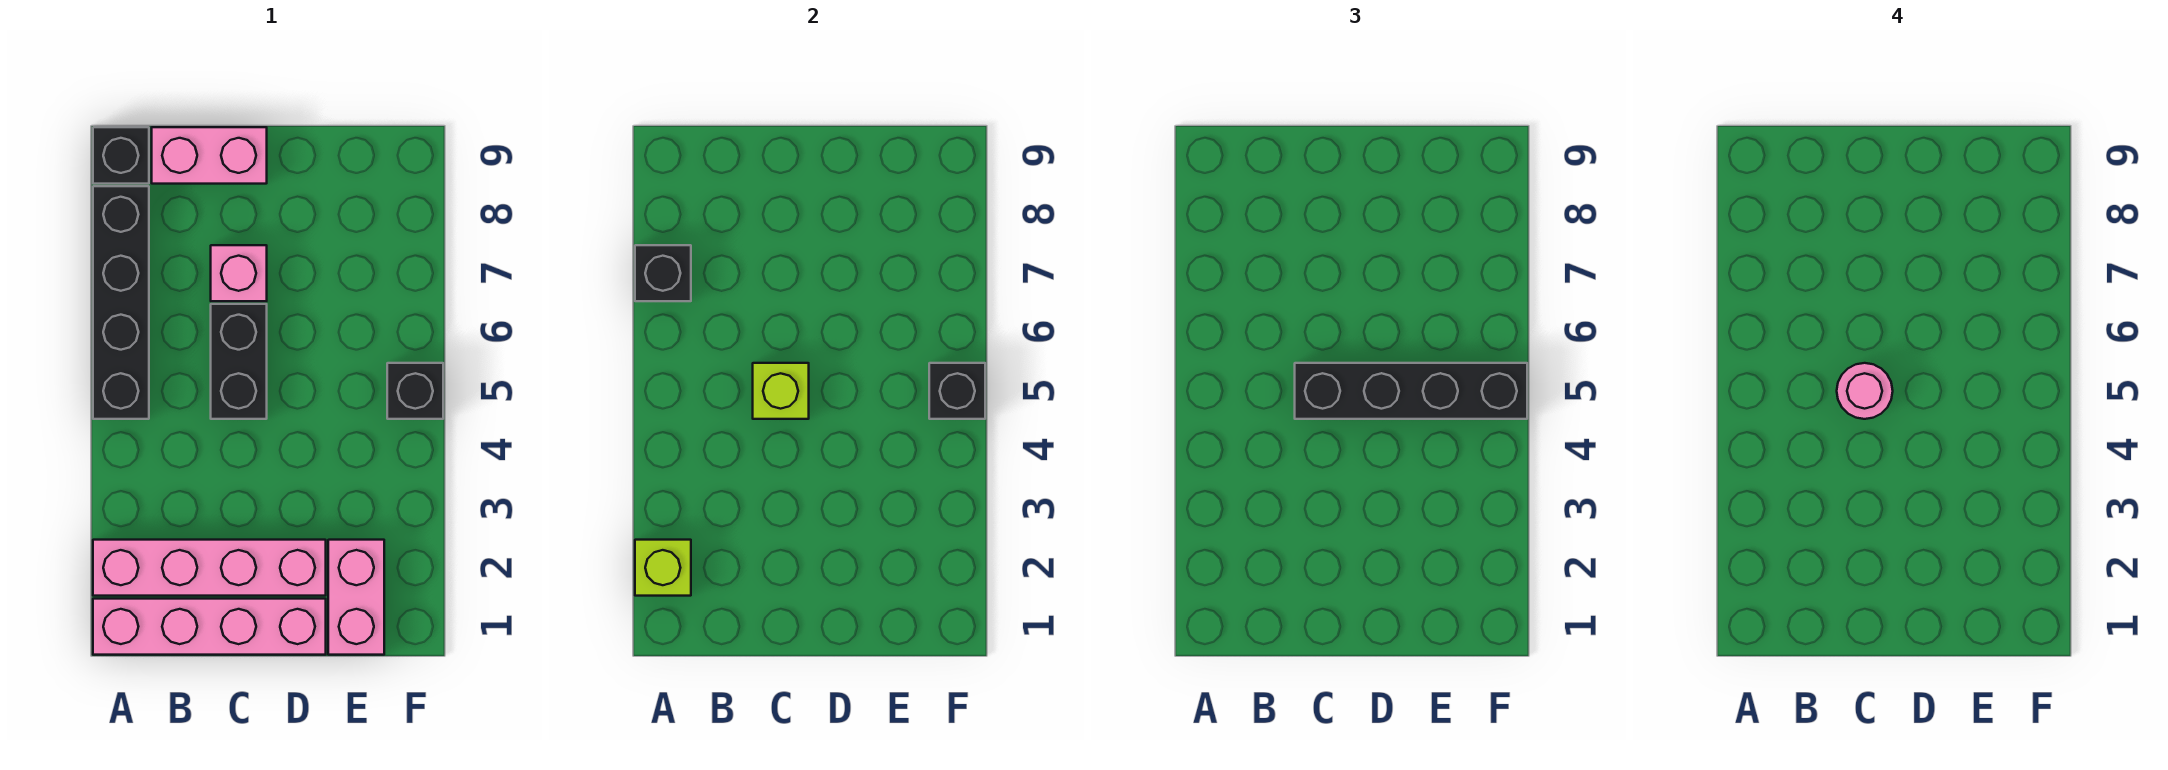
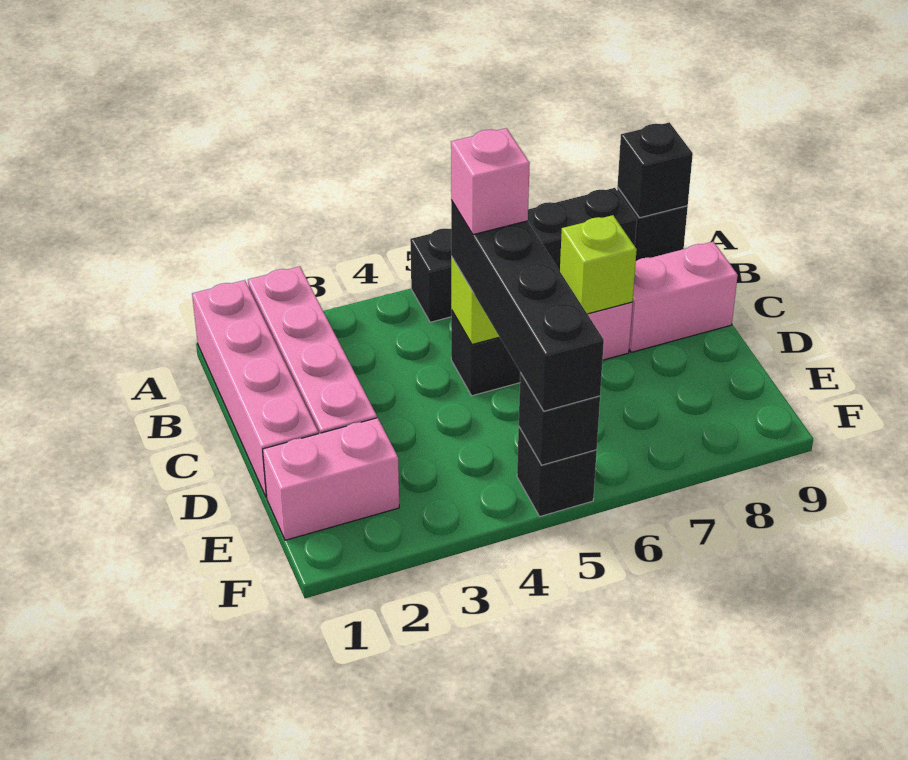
lime brick A2 level 2 -> lime brick C7 level 2
black brick A7 level 2 -> black brick A9 level 2
pink brick B9:C9 level 1 -> pink brick C8:C9 level 1
pink round brick C5 level 4 -> pink brick C5 level 4

